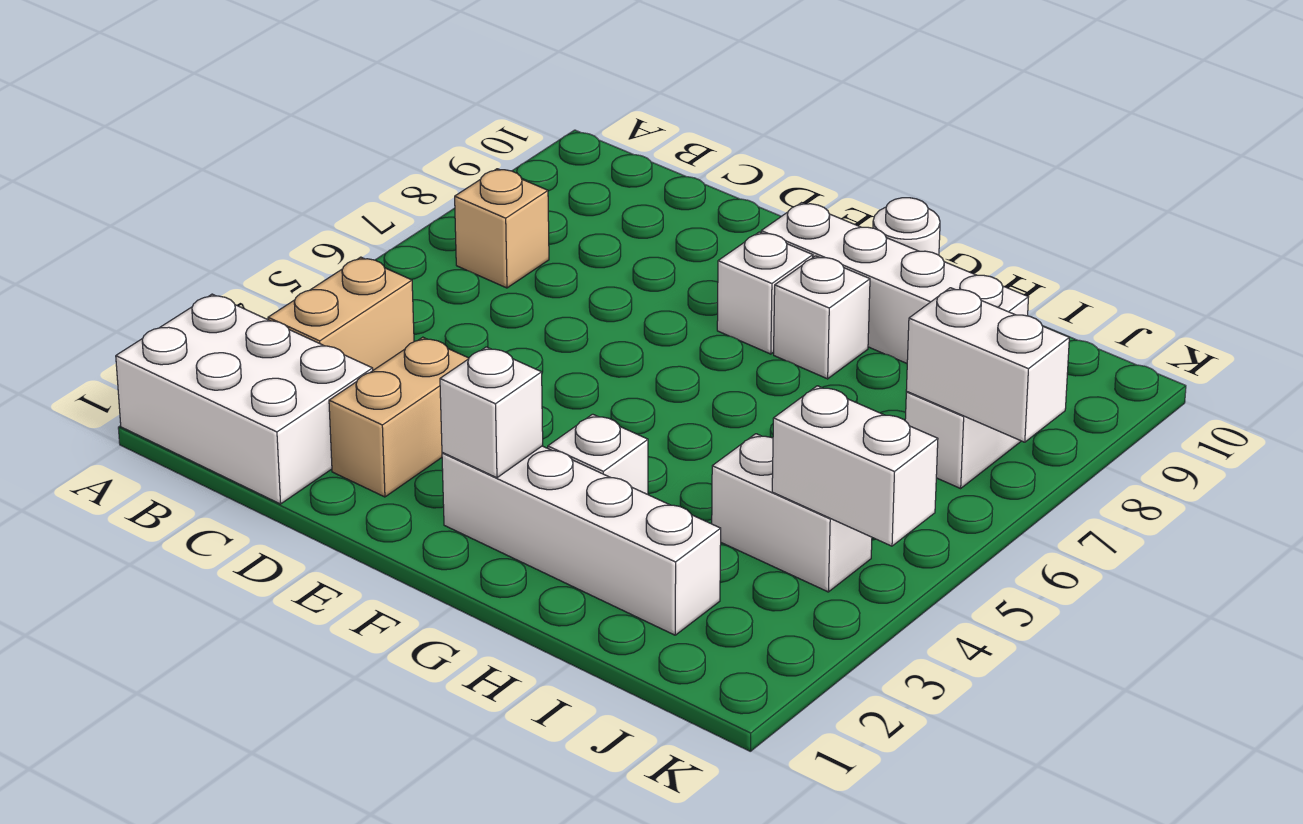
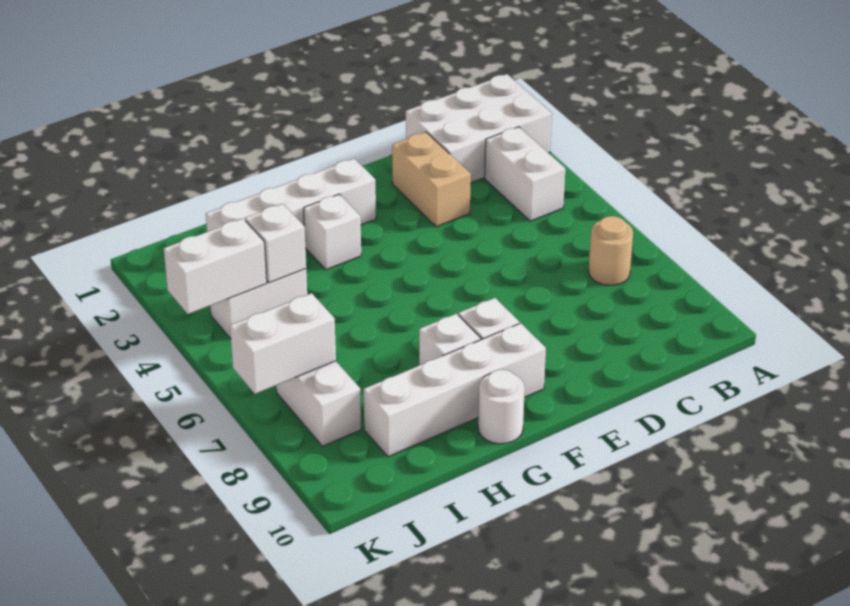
tan brick B3:B4 level 1 -> white brick B3:B4 level 1
tan brick B7 level 1 -> tan round brick B7 level 1
white brick F2 level 2 -> white brick I4 level 2

